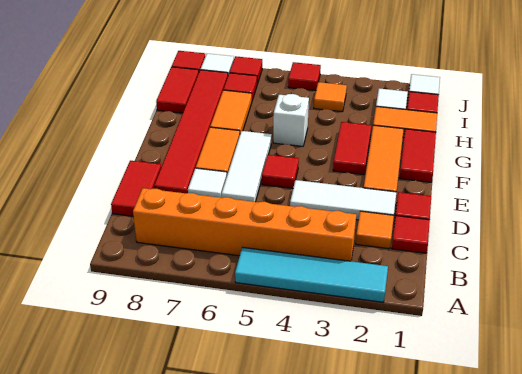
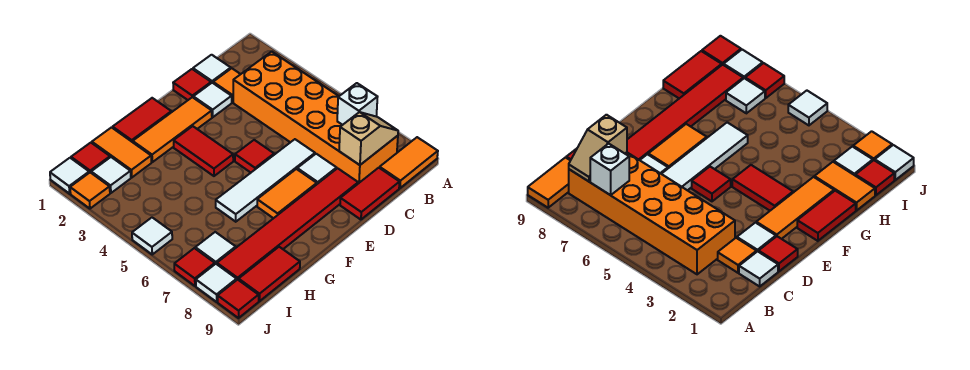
cyan tile A2:A5 level 1 -> none
orange brick B3:B8 level 1 -> orange brick B3:C8 level 1
none -> tan slope B8:C8 level 2 top C
red tile C1 level 1 -> white tile C1 level 1
white tile D2:D4 level 1 -> white tile D2 level 1
white tile D6:F6 level 1 -> white tile D6:G6 level 1
red tile F3:G3 level 1 -> red tile F3:F4 level 1
white brick G5 level 1 -> white brick B7 level 2
orange tile G7:H7 level 1 -> orange tile A9:B9 level 1
orange tile I4 level 1 -> orange tile J2 level 1
red tile I7 level 1 -> white tile I7 level 1
red tile J5 level 1 -> white tile J5 level 1

